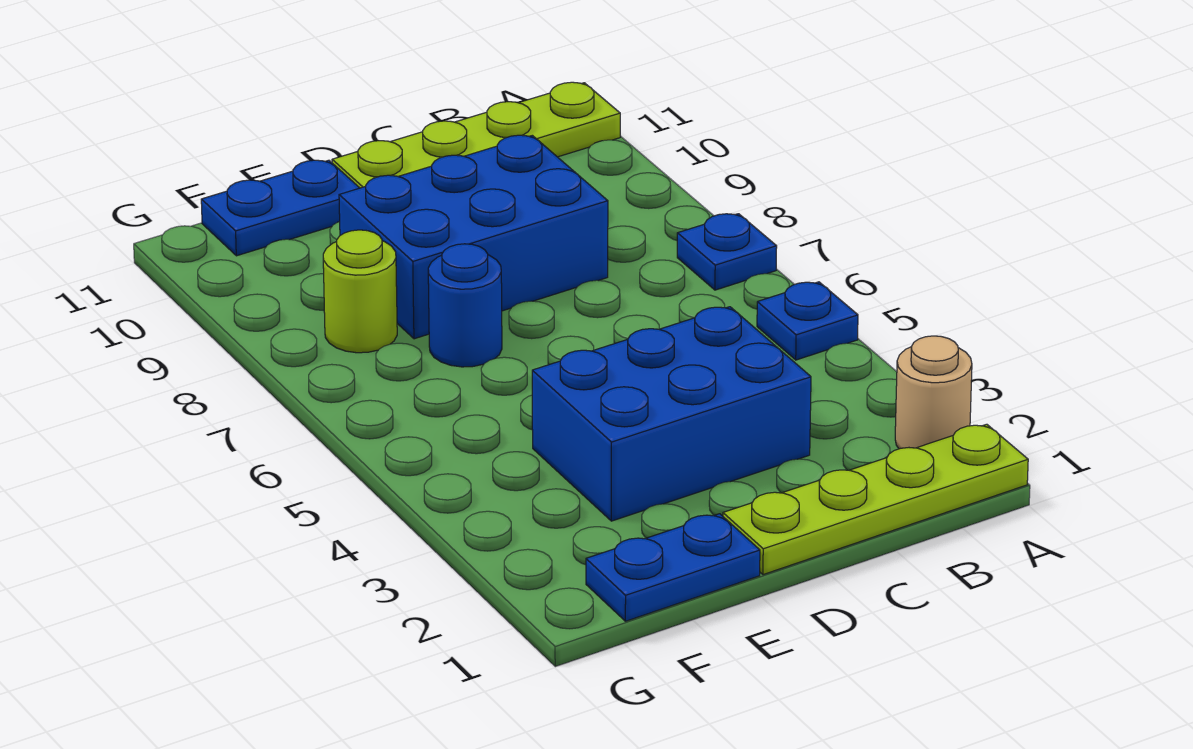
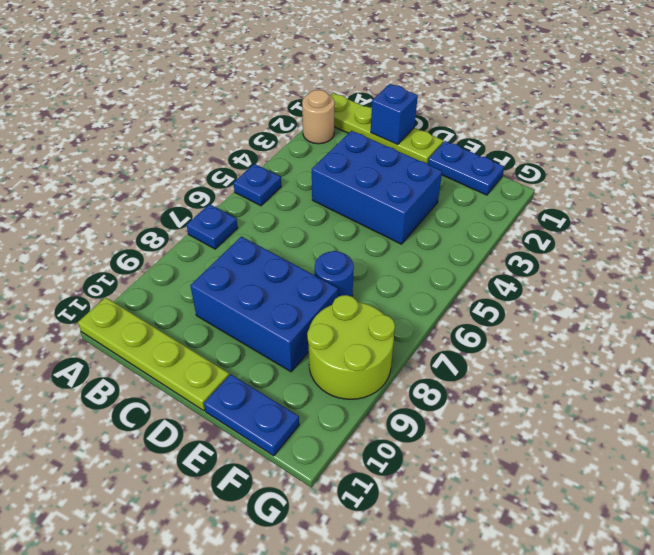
none -> blue brick C1 level 2
lime round brick F8 level 1 -> lime round brick F8:G9 level 1

